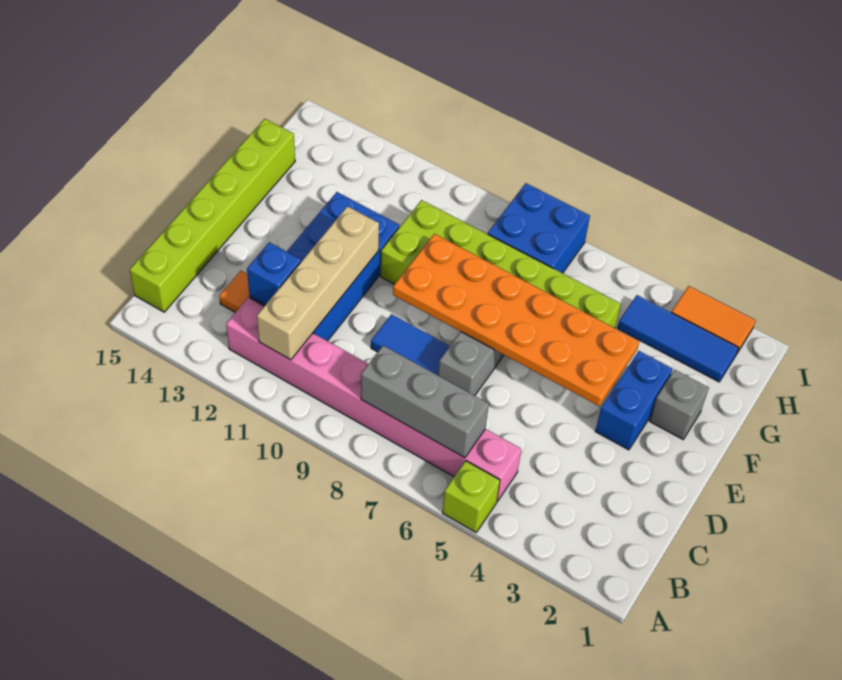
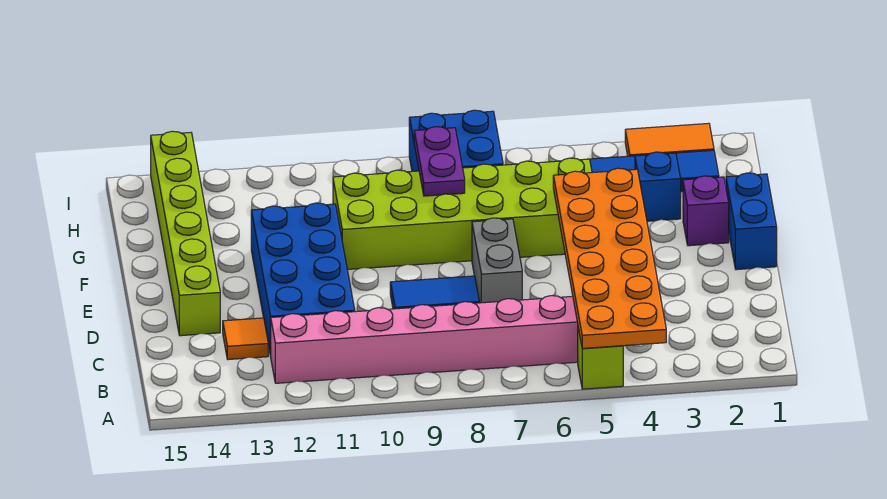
grey brick B6:B8 level 2 -> none
tan brick B11:E11 level 2 -> none
lime brick B15:G15 level 1 -> lime brick D14:I14 level 1
blue brick C12 level 2 -> blue brick G3 level 1
blue brick E3:F3 level 1 -> blue brick E1:F1 level 1
orange plate E4:F9 level 2 -> orange plate A4:F5 level 2
grey brick F2 level 1 -> purple brick F2 level 1
none -> purple plate G8:H8 level 2

